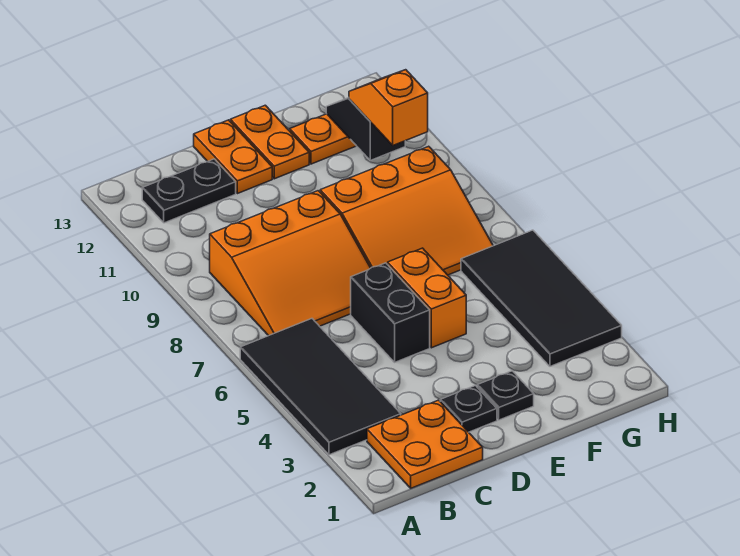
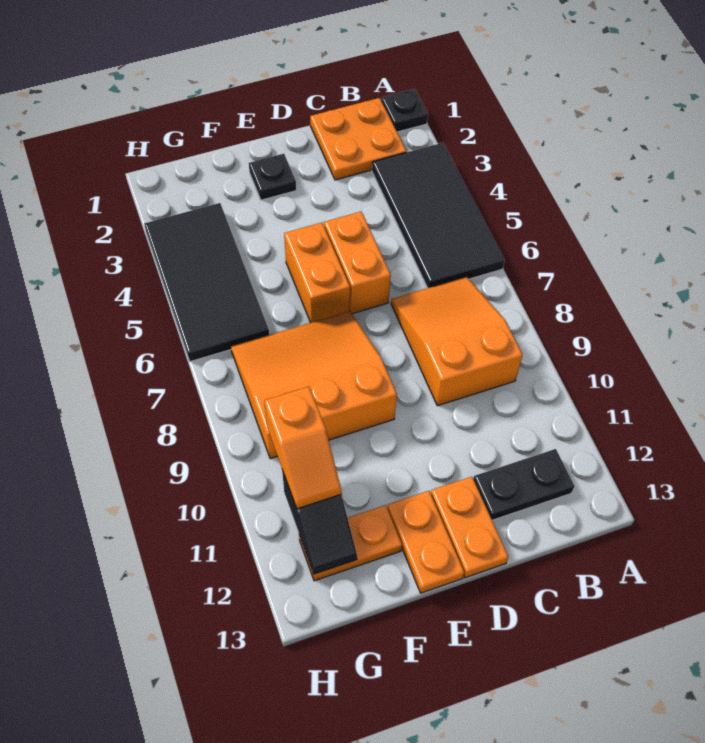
orange slope B7:D9 level 1 top 9 -> orange slope B7:C9 level 1 top 9
black plate D2 level 1 -> black plate A1 level 1
black brick D5:D6 level 1 -> orange brick D5:D6 level 1

